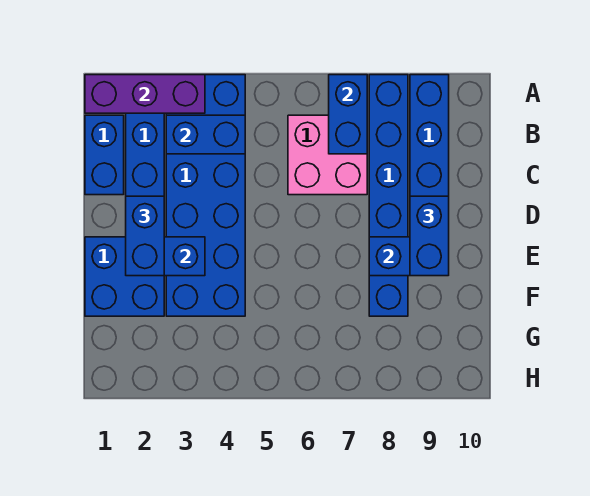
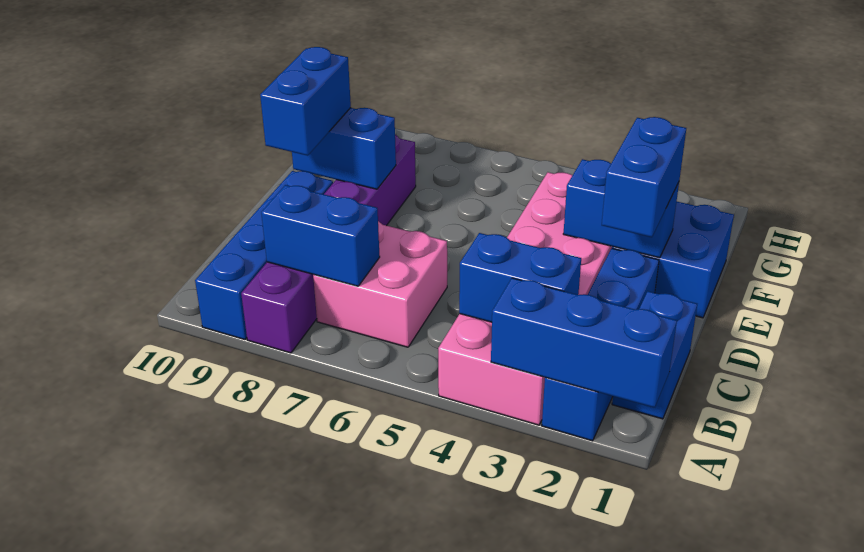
purple brick A1:A3 level 2 -> blue brick A1:A3 level 2
blue brick A3:F4 level 1 -> pink brick A3:F4 level 1
blue brick A7:B7 level 2 -> blue brick B7:B8 level 2
blue brick A8:F8 level 1 -> purple brick A8:F8 level 1

